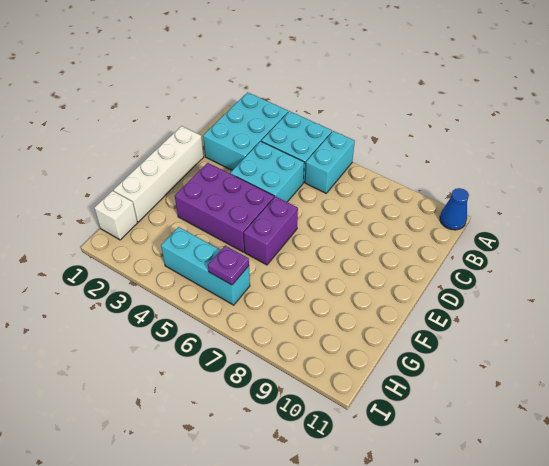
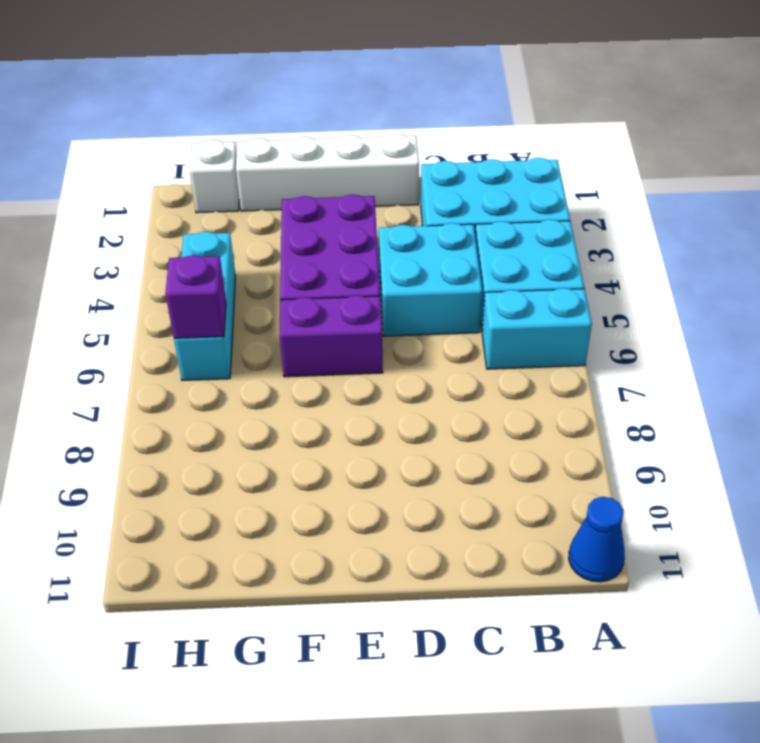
purple plate H6 level 2 -> purple brick H6 level 2

